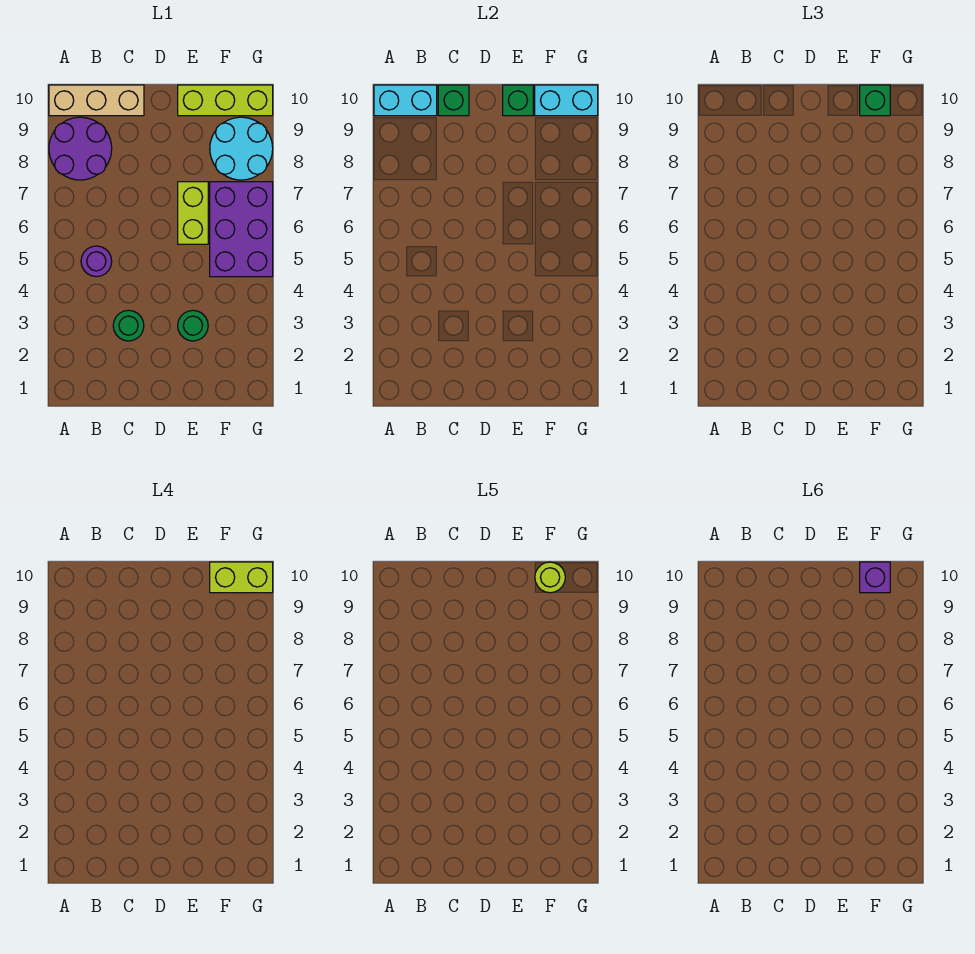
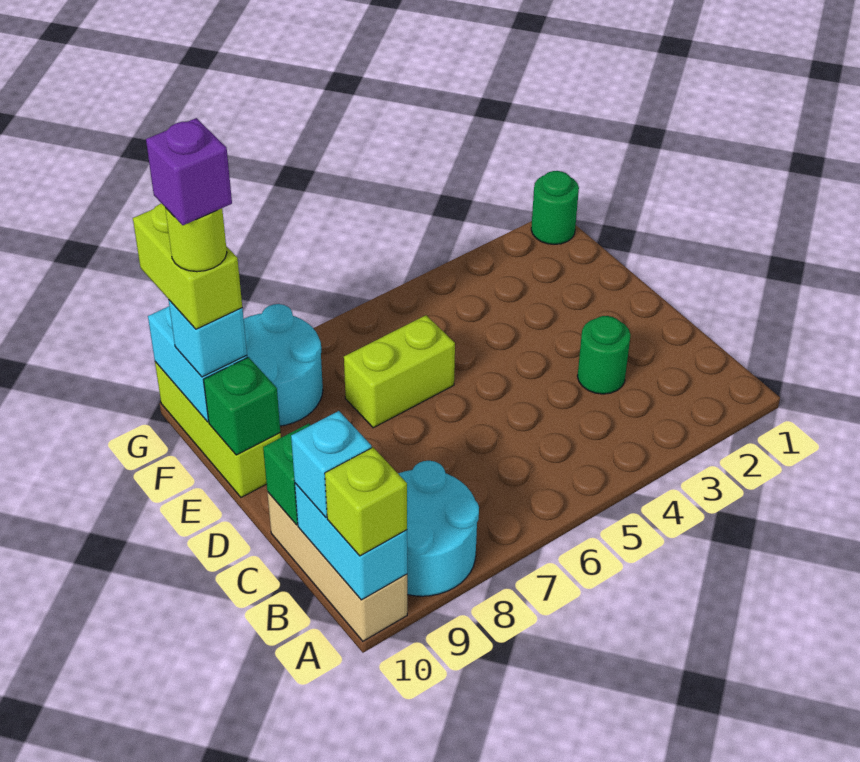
purple round brick A8:B9 level 1 -> cyan round brick A8:B9 level 1
none -> lime brick A10 level 3
purple round brick B5 level 1 -> none
none -> cyan brick B10 level 3
green round brick E3 level 1 -> green round brick G1 level 1
purple brick F5:G7 level 1 -> none
green brick F10 level 3 -> cyan brick F10 level 3

